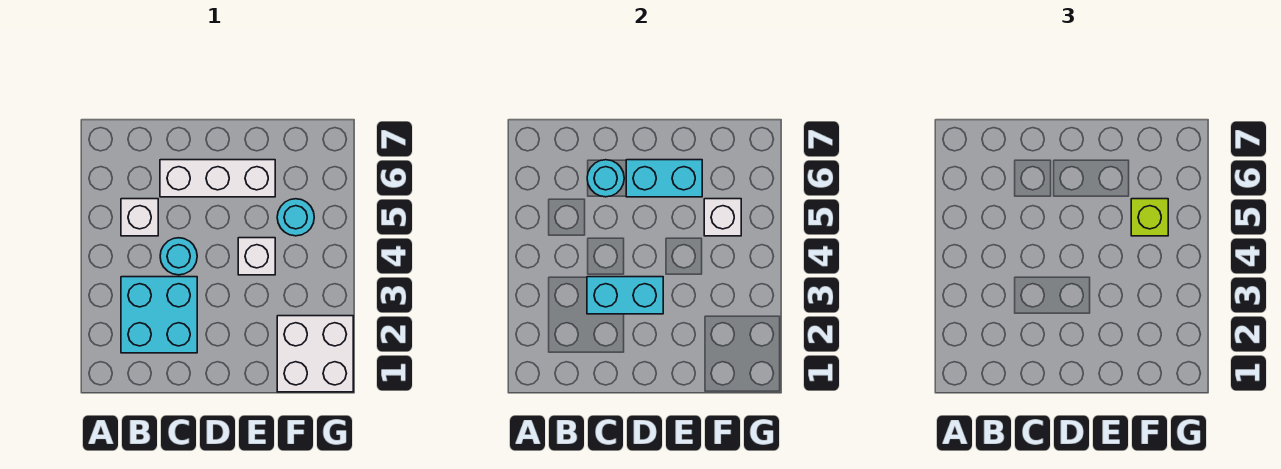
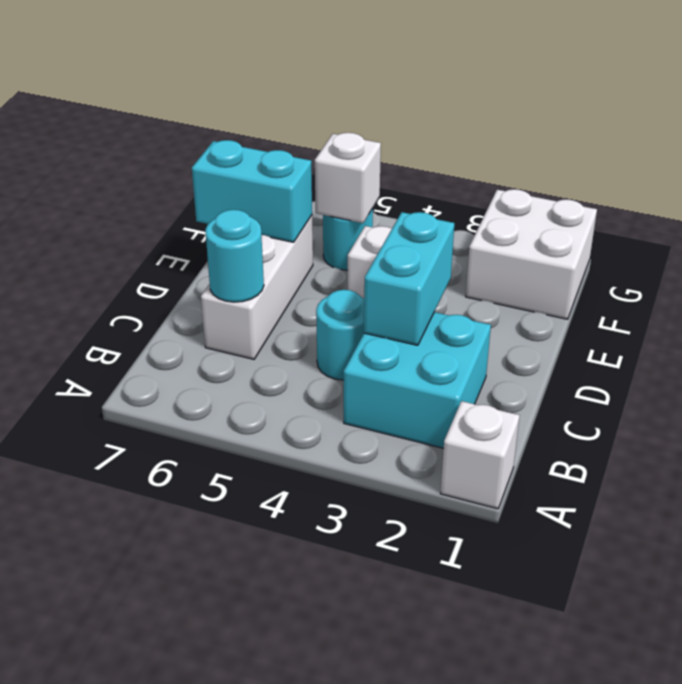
white brick B5 level 1 -> white brick A1 level 1
cyan brick D6:E6 level 2 -> cyan brick E6:E7 level 2
lime brick F5 level 3 -> none

